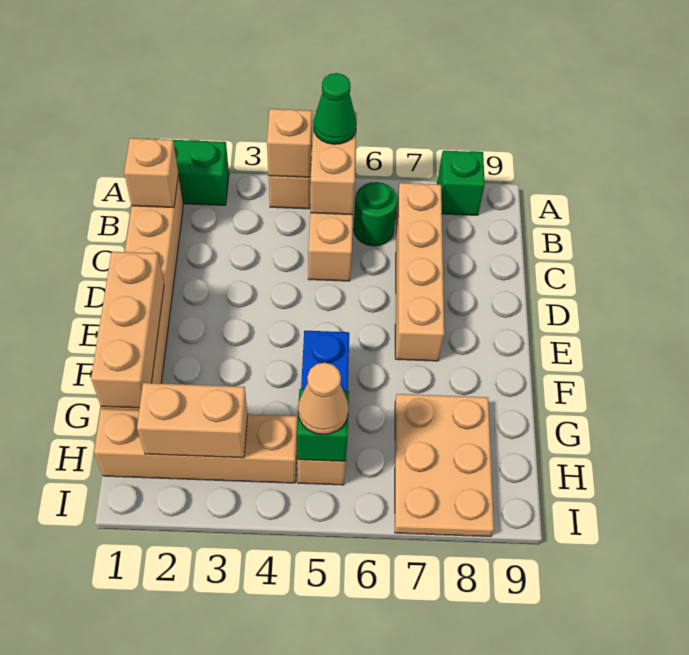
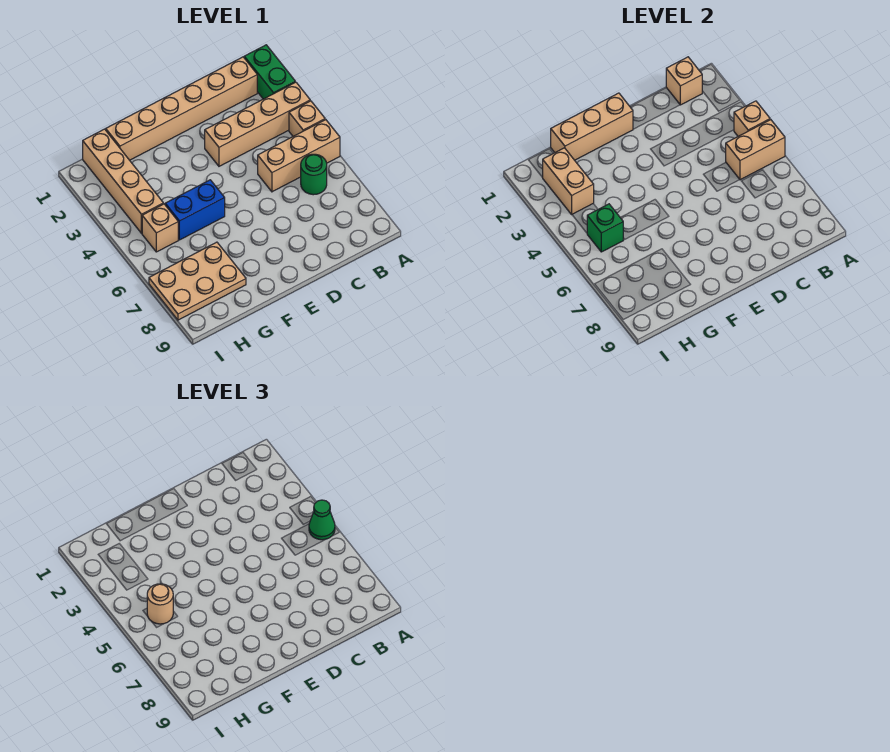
green brick A8 level 1 -> none
tan brick B7:E7 level 1 -> tan brick A3:D3 level 1
tan cone H5 level 3 -> tan round brick H5 level 3

